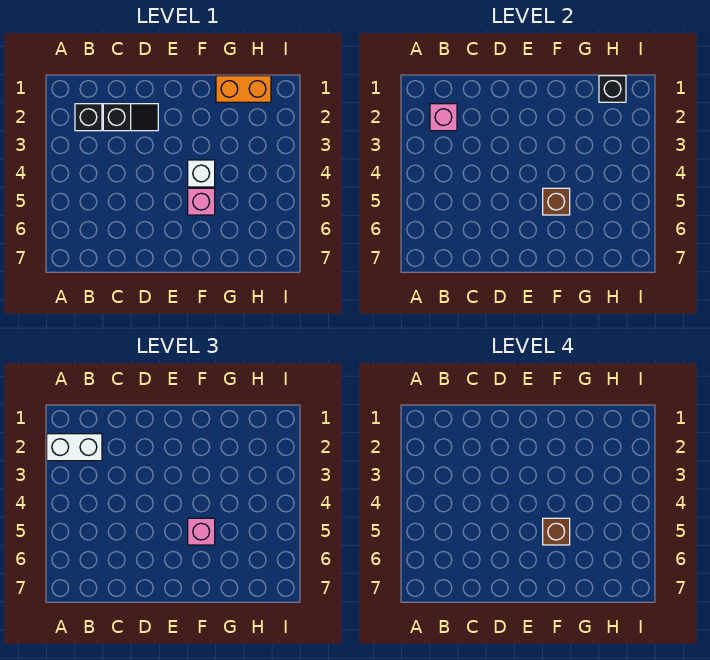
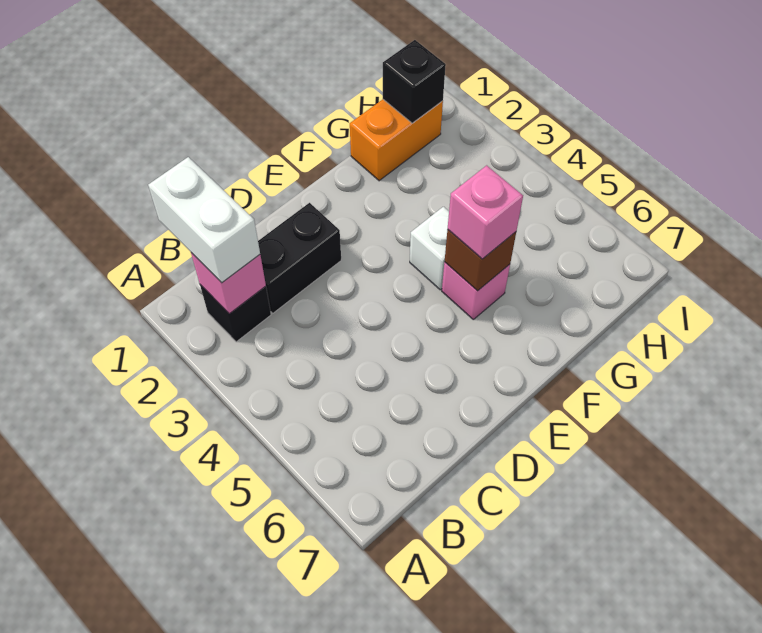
white brick A2:B2 level 3 -> white brick B1:B2 level 3
black slope C2:D2 level 1 top C -> black brick C2:D2 level 1
brown brick F5 level 4 -> none

